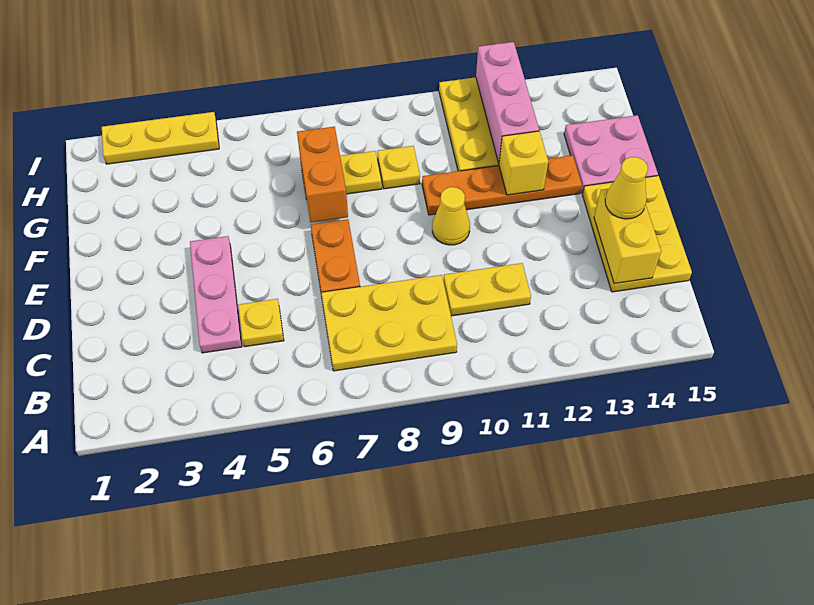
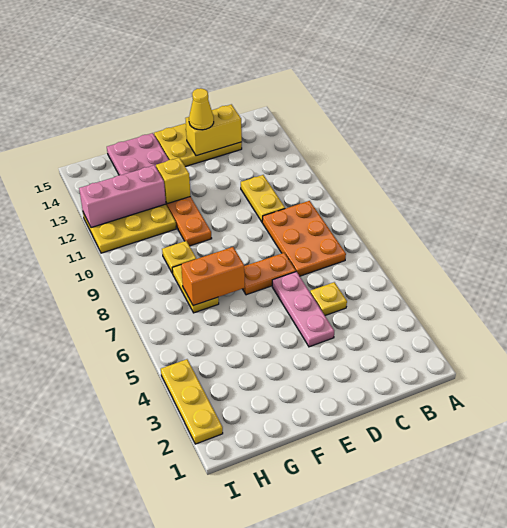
yellow plate B7:C9 level 1 -> orange plate B7:C9 level 1
pink plate C4:E4 level 1 -> pink plate D4:D6 level 1
yellow cone E10 level 1 -> none

